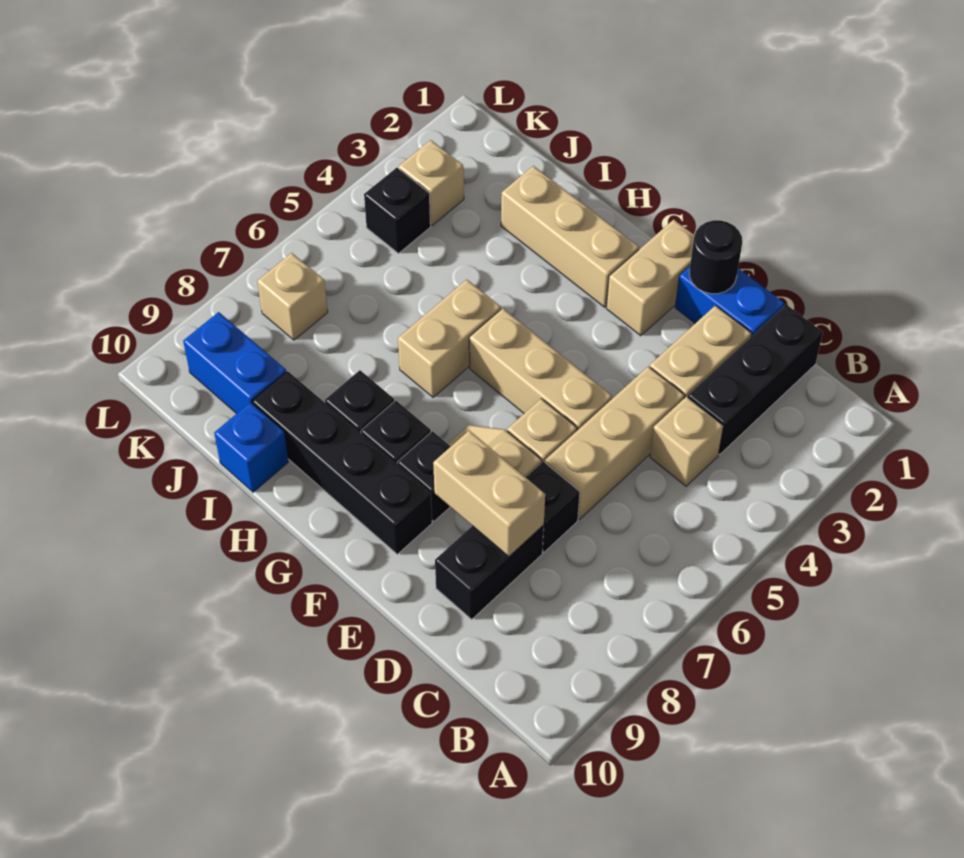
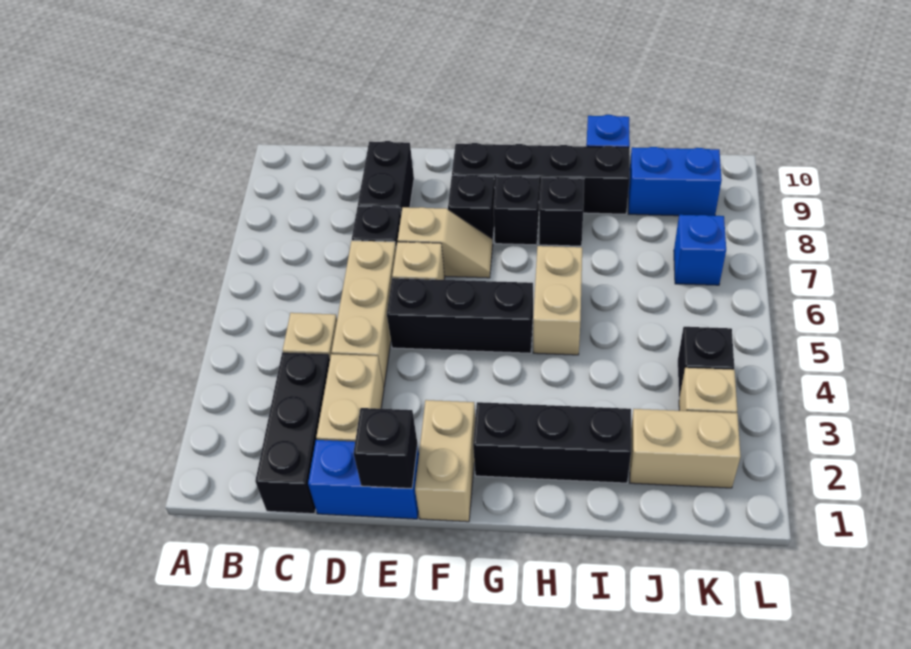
tan brick D8:E8 level 2 -> tan brick J2:K2 level 1
black round brick E1 level 2 -> black brick E1 level 2
tan brick E5:G5 level 1 -> black brick E5:G5 level 1
tan brick G2:I2 level 1 -> black brick G2:I2 level 1
tan brick K7 level 1 -> blue brick K7 level 1

